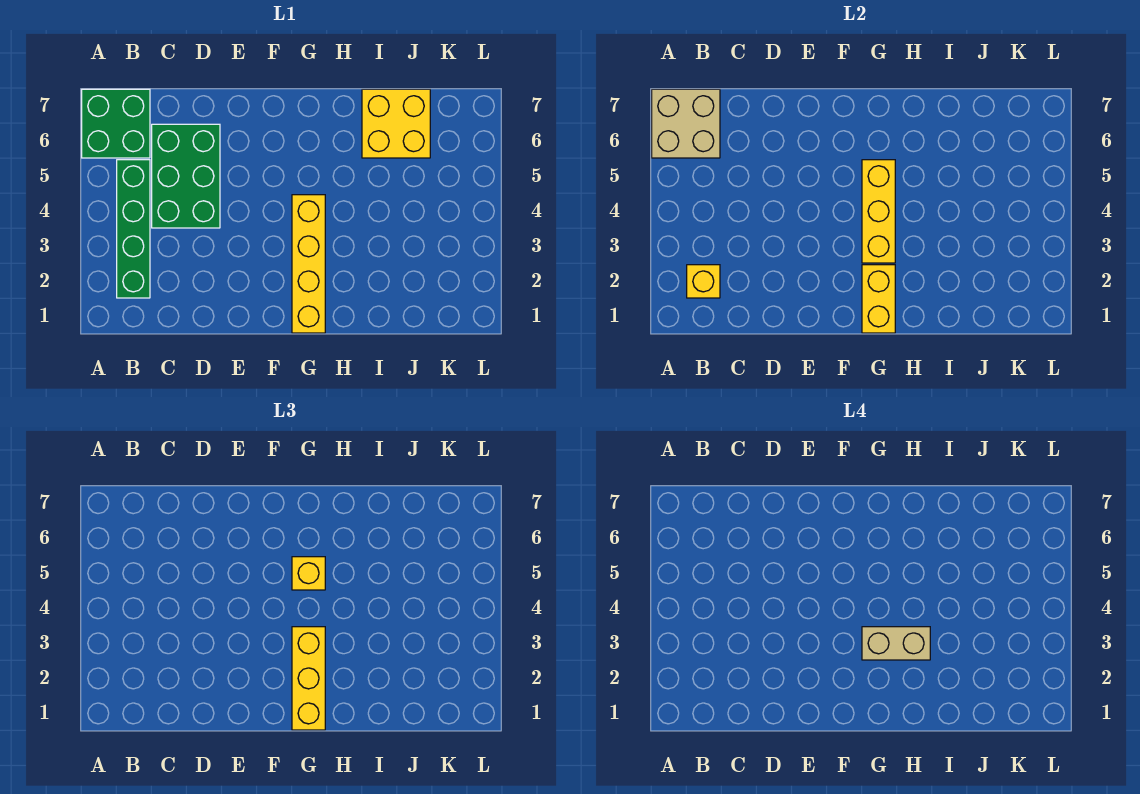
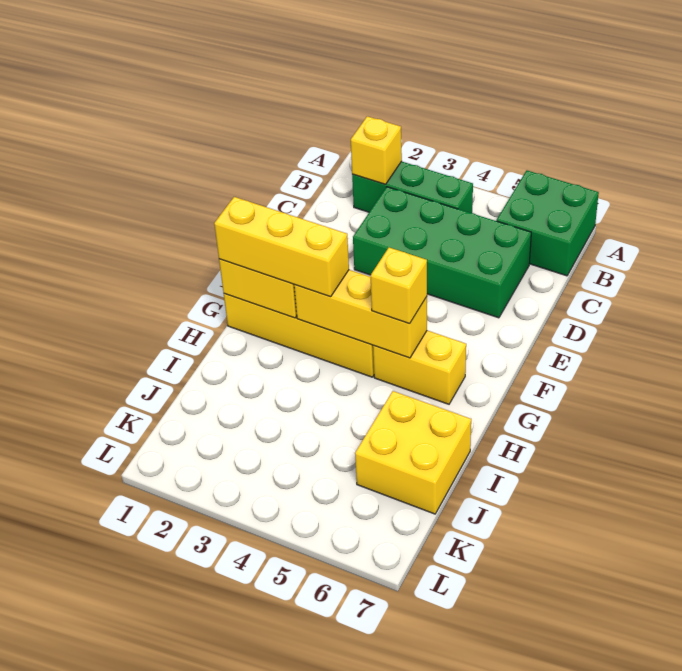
tan brick A6:B7 level 2 -> none
green brick B2:B5 level 1 -> green brick B2:B4 level 1
green brick C4:D6 level 1 -> green brick C3:D6 level 1
tan brick G3:H3 level 4 -> none
none -> yellow brick G5:G6 level 1

